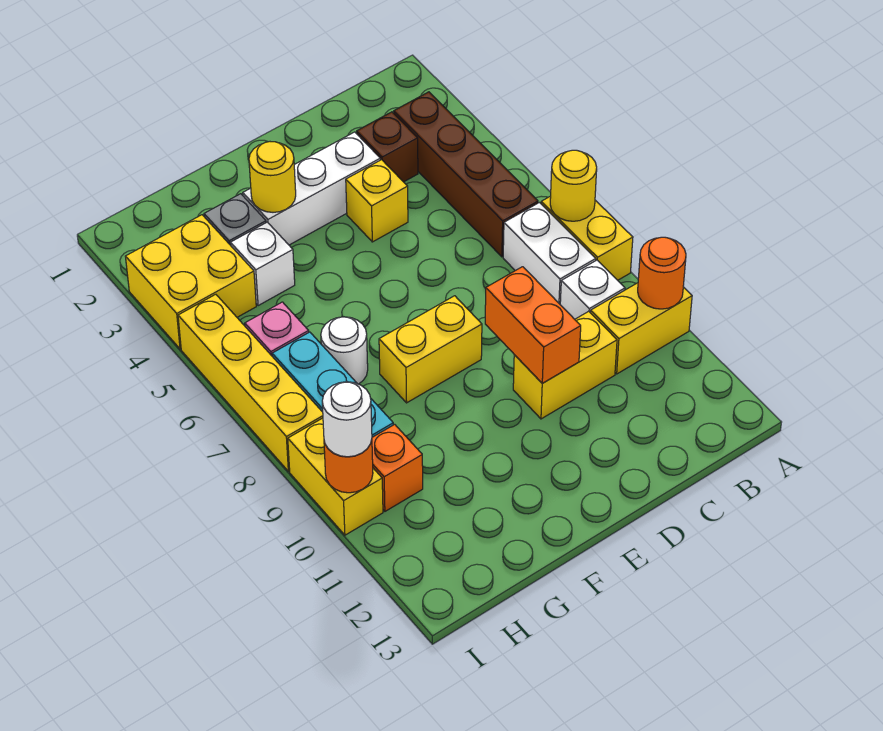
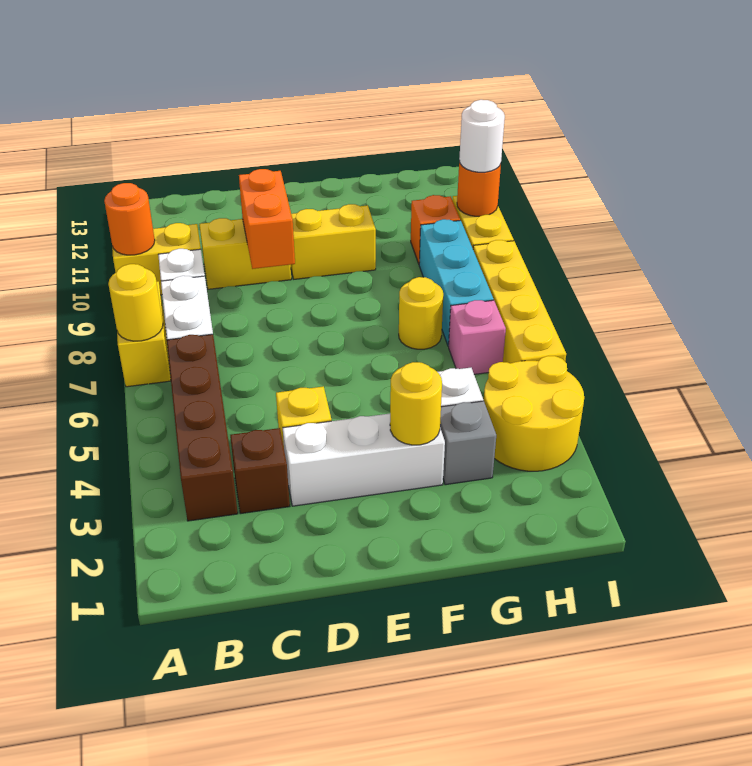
yellow brick E8:F8 level 1 -> yellow brick E10:F10 level 1
white round brick G7 level 1 -> yellow round brick G7 level 1
yellow brick H3:I4 level 1 -> yellow round brick H3:I4 level 1

